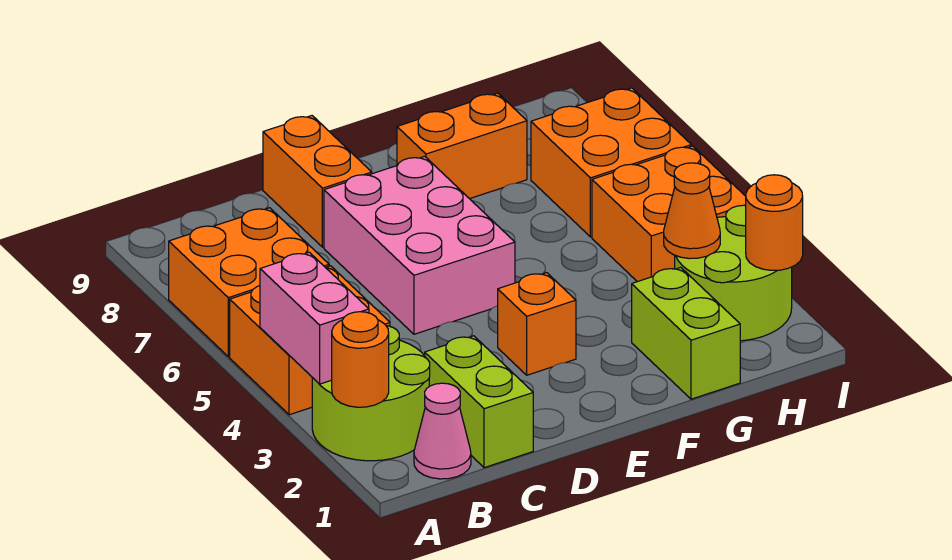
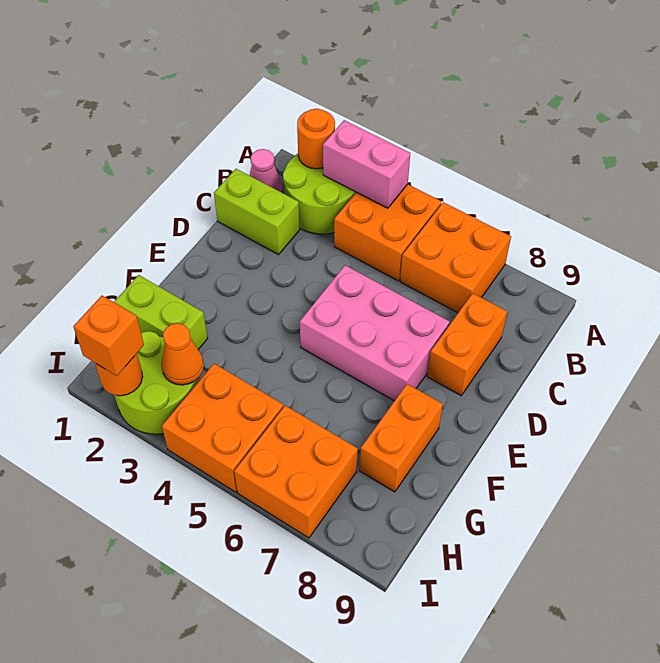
orange brick D8:D9 level 1 -> orange brick C8:D8 level 1
orange brick E3 level 1 -> orange brick I2 level 3

